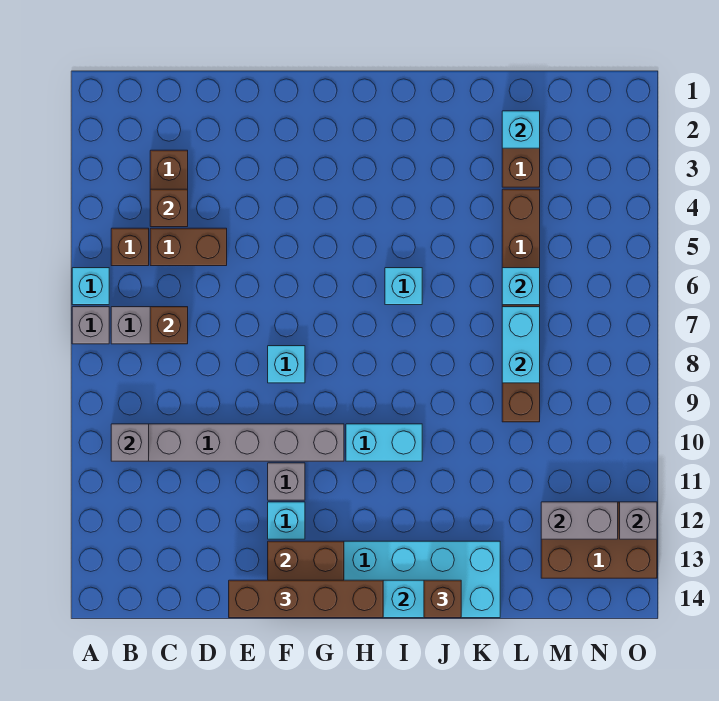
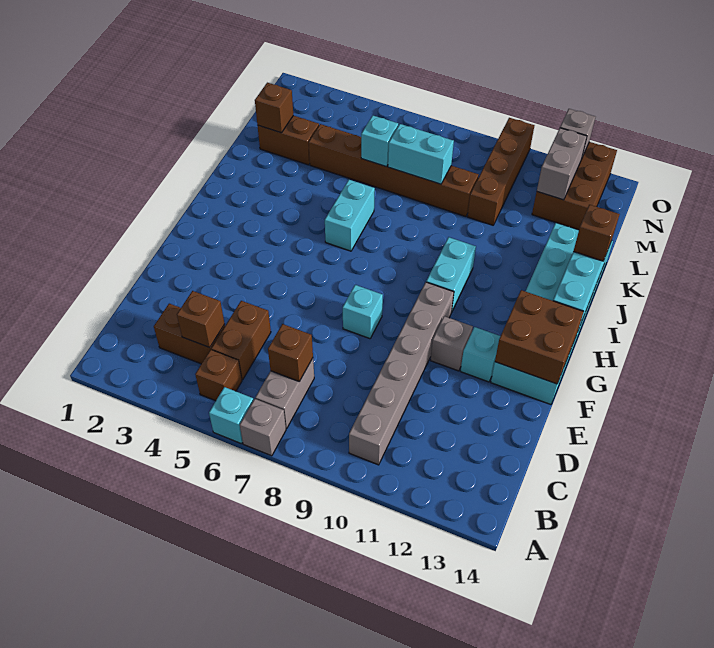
grey brick B10 level 2 -> none
brown brick E14:H14 level 3 -> brown brick L10:O10 level 1
cyan brick I6 level 1 -> cyan brick I6:J6 level 1
cyan brick L2 level 2 -> brown brick L2 level 2

